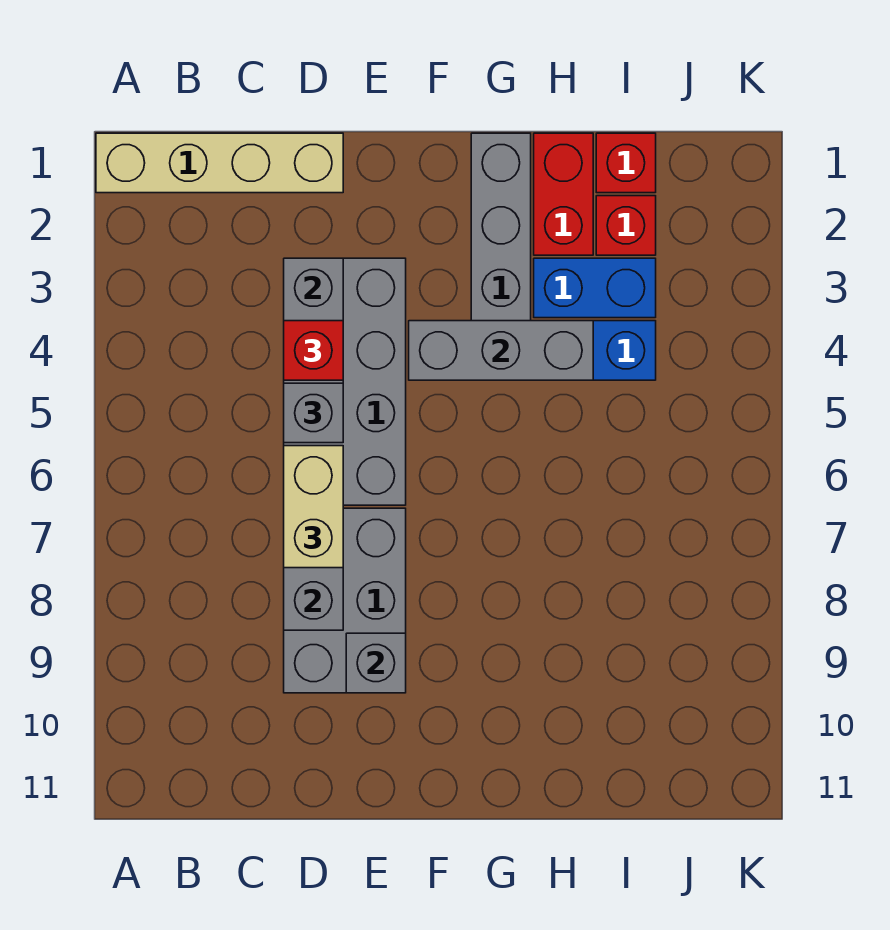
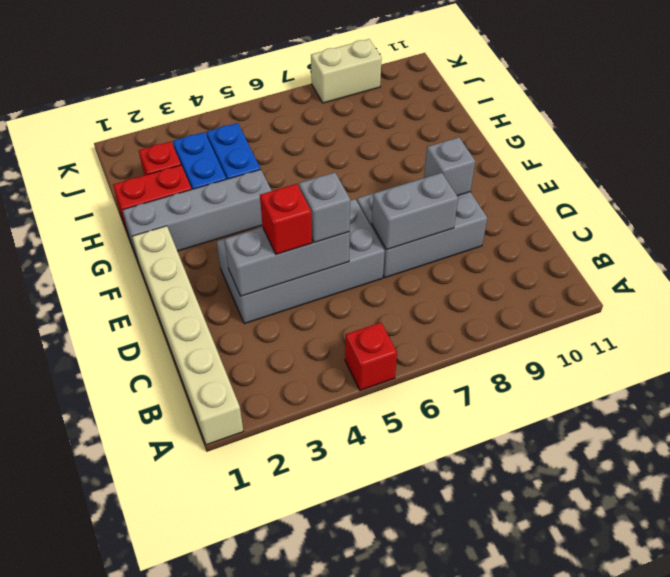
tan brick A1:D1 level 1 -> tan brick A1:F1 level 1
tan brick D6:D7 level 3 -> tan brick K8:K9 level 1
grey brick F4:H4 level 2 -> none
red brick I1 level 1 -> red brick A5 level 1

